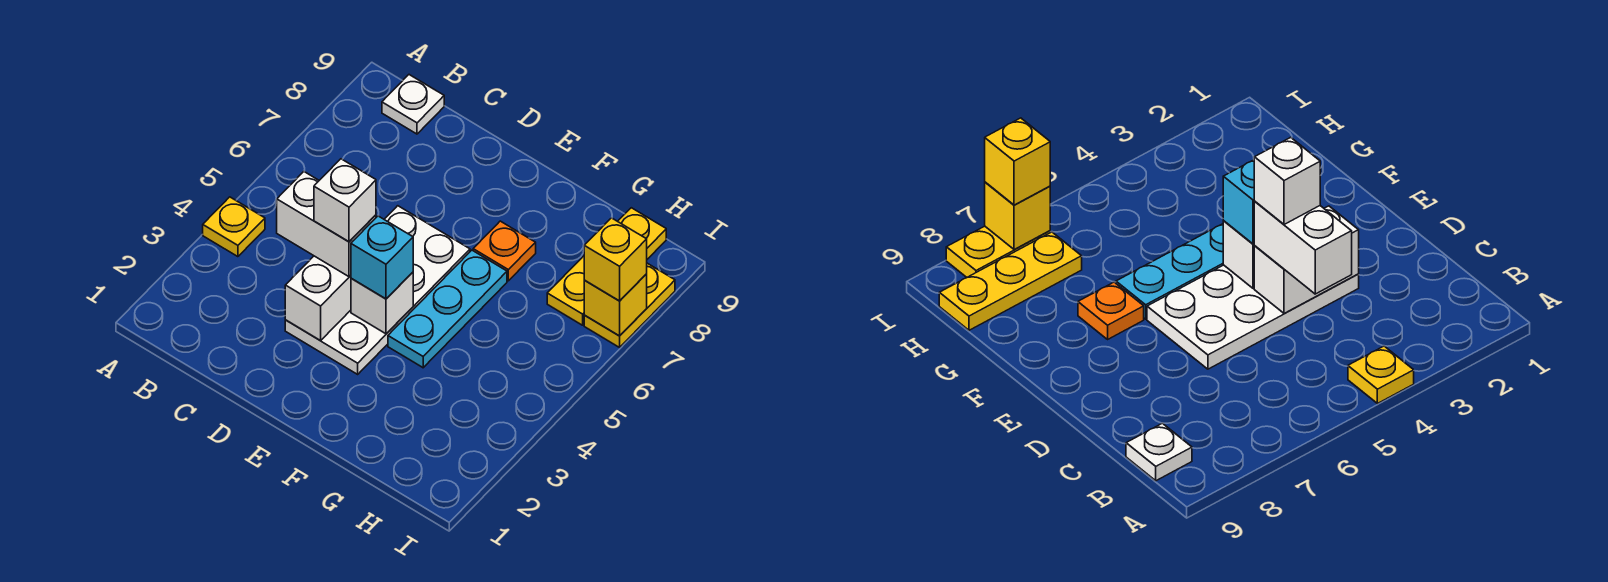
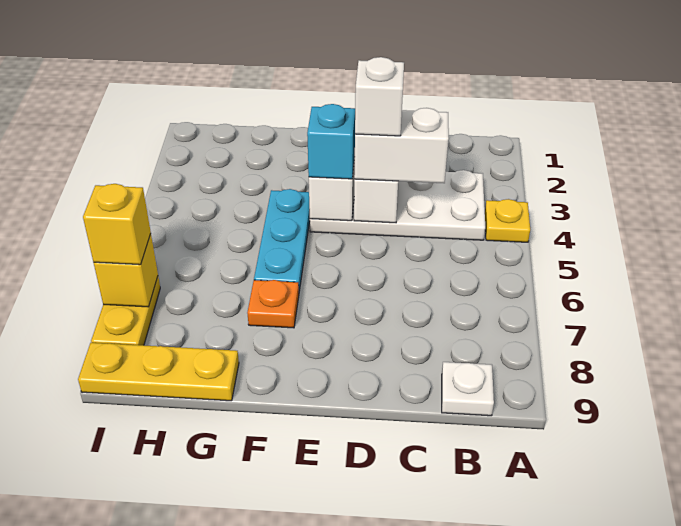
white plate D3:E6 level 1 -> white plate B3:E4 level 1
yellow plate H7:H9 level 1 -> yellow plate G9:I9 level 1

